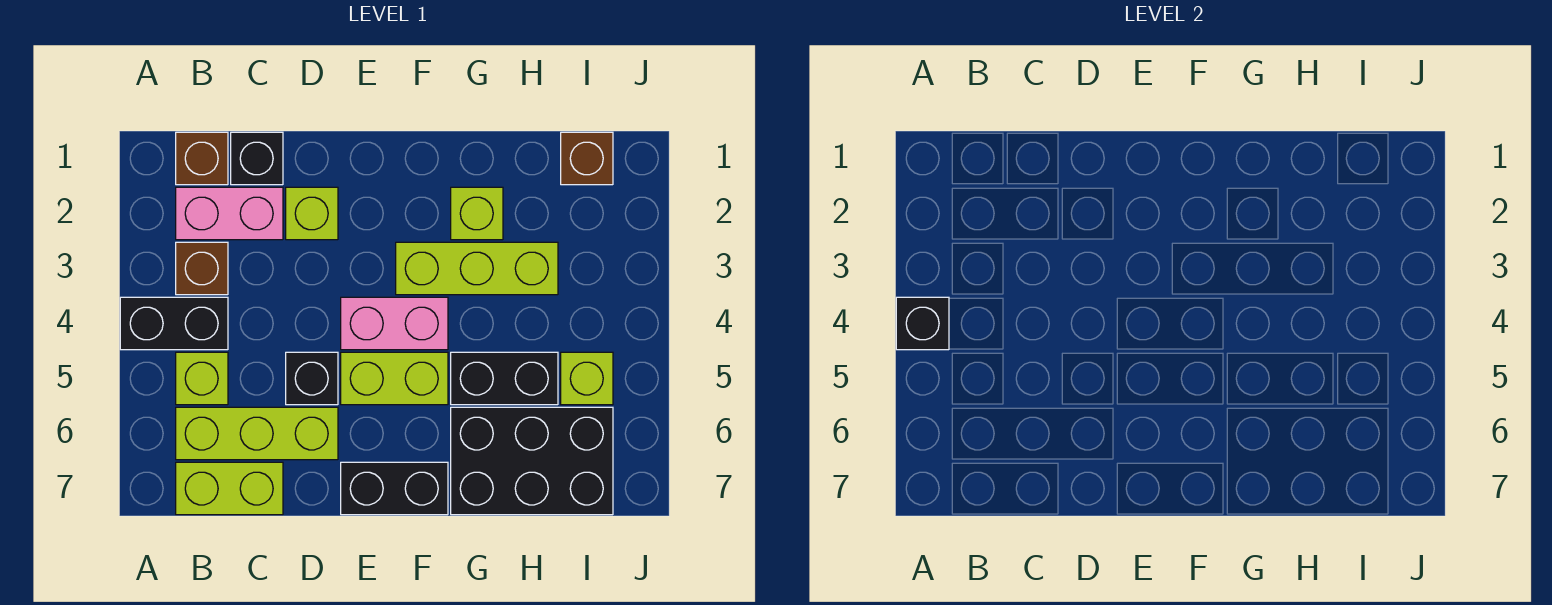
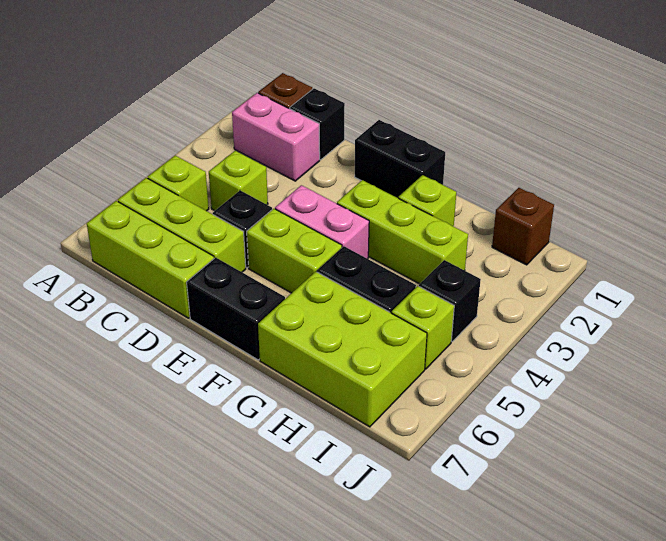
black brick A4:B4 level 1 -> black brick E1:F1 level 1
black brick A4 level 2 -> black brick I4 level 1
brown brick B3 level 1 -> none
lime brick B7:C7 level 1 -> lime brick B7:D7 level 1
lime brick D2 level 1 -> lime brick C4 level 1
black brick G6:I7 level 1 -> lime brick G6:I7 level 1

